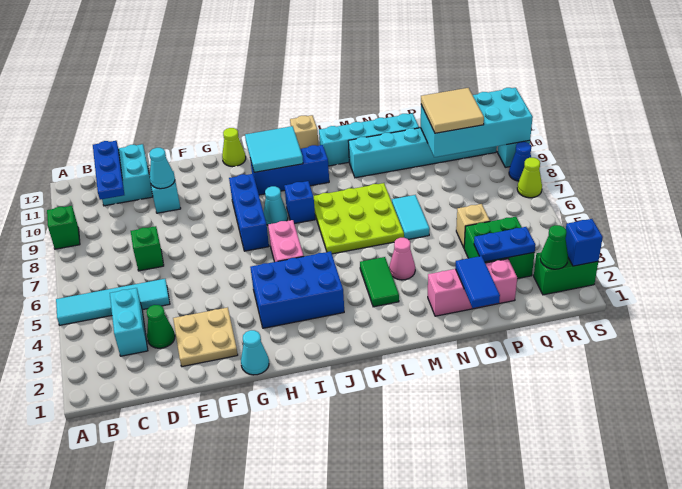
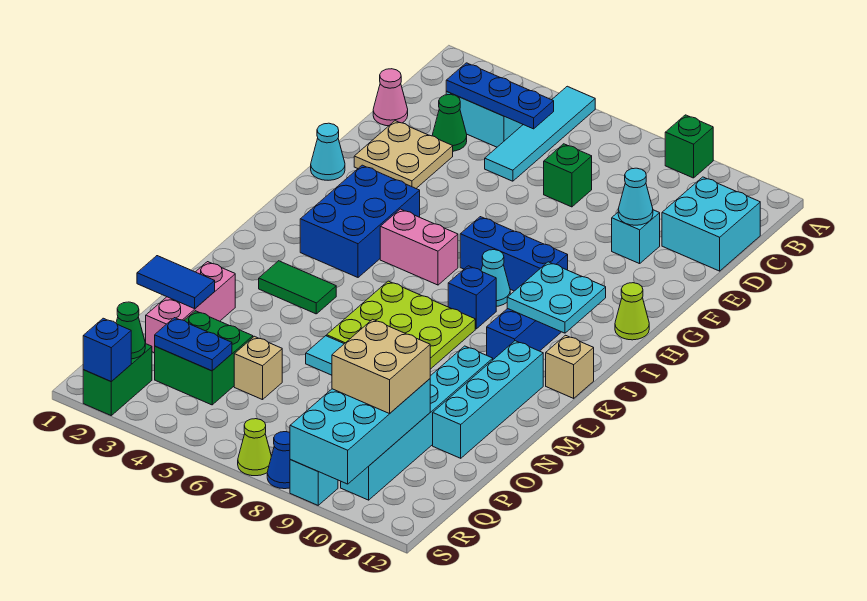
blue plate C10:C12 level 2 -> blue plate C3:C5 level 2
cyan tile I10:J11 level 2 -> cyan plate I10:J11 level 2
pink cone M4 level 1 -> pink cone D1 level 1
blue plate P3:Q3 level 2 -> blue plate Q3:Q4 level 2
tan tile P9:Q10 level 3 -> tan brick P9:Q10 level 3

